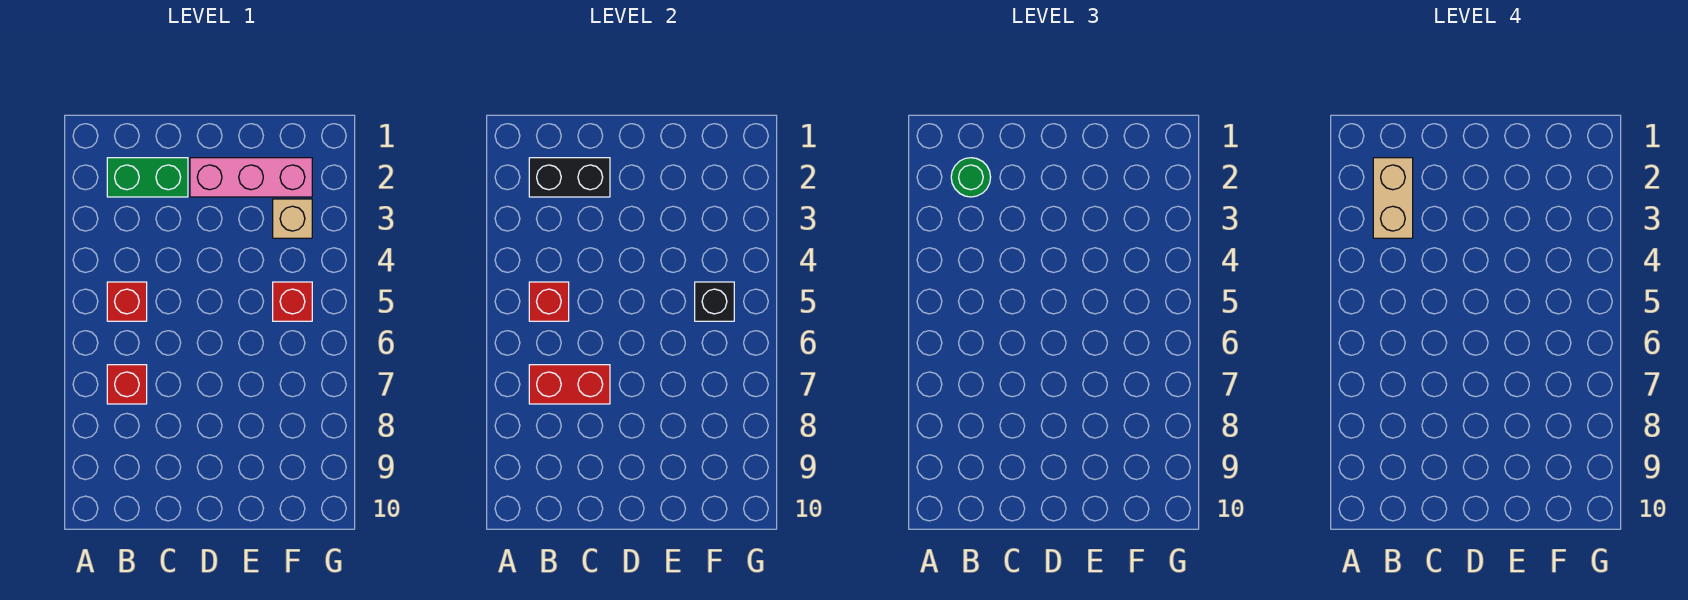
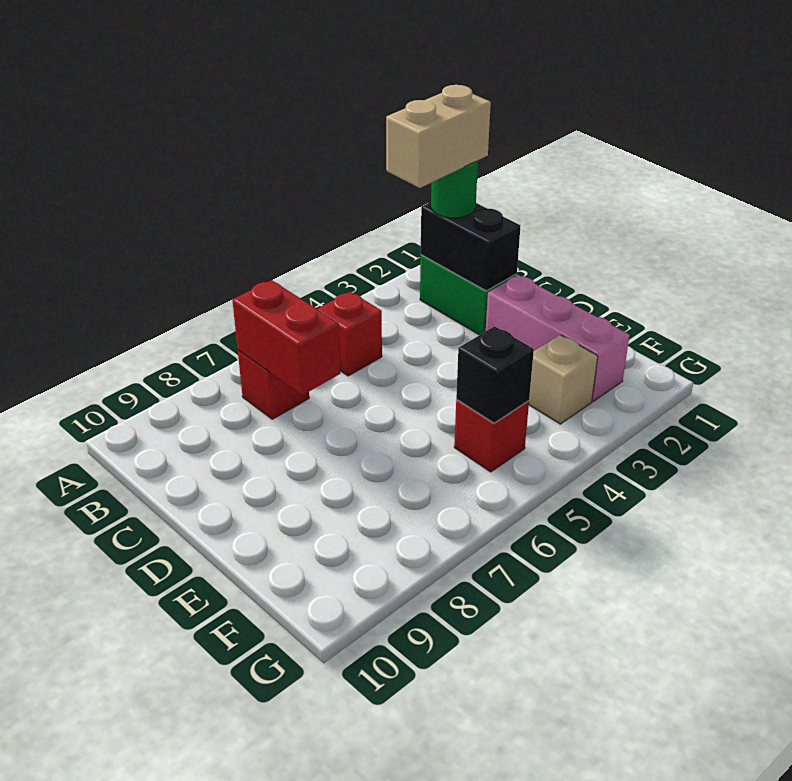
red brick B5 level 2 -> none

